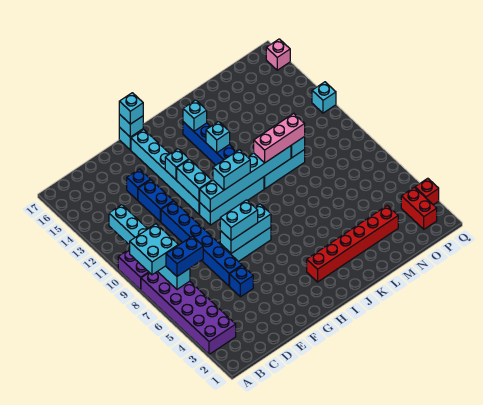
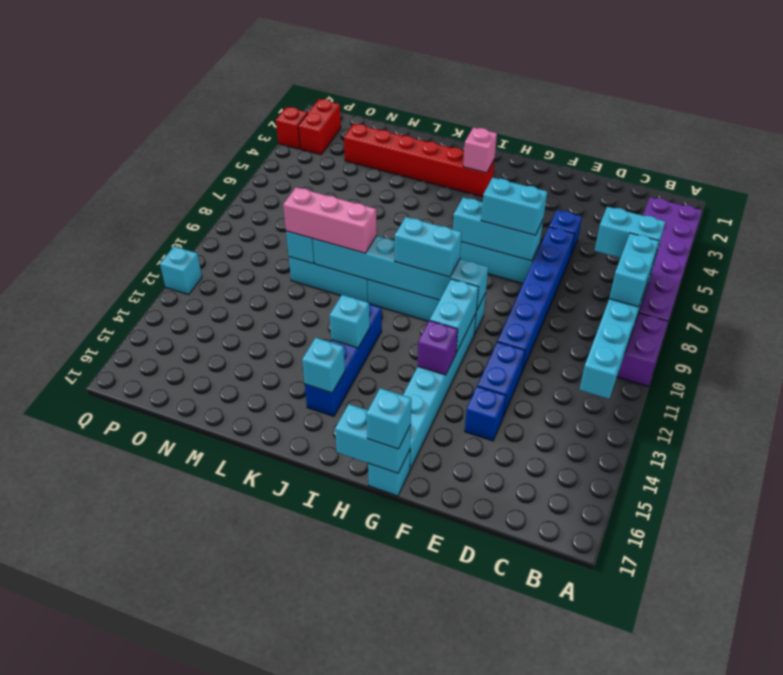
cyan brick A8:B9 level 3 -> cyan brick B8:B9 level 3
blue brick B7:C7 level 3 -> cyan brick B7:C7 level 3
cyan brick G13 level 2 -> purple brick G13 level 2
cyan brick G17 level 2 -> cyan brick G17:H17 level 2
pink brick Q16 level 1 -> pink brick I3 level 2

